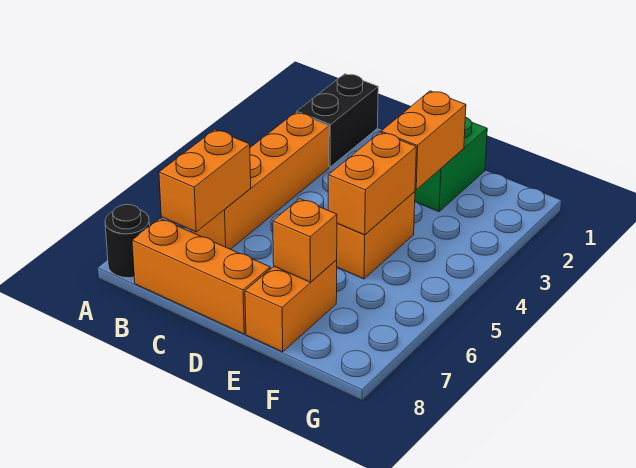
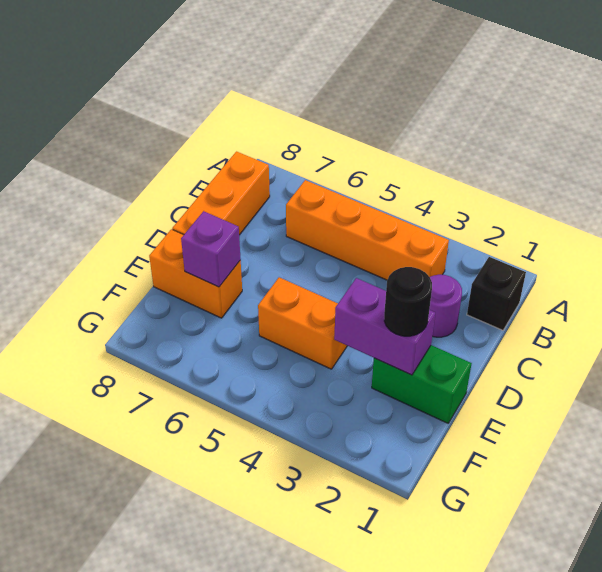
black round brick A8 level 1 -> black round brick E2 level 3
black brick B1:B2 level 1 -> black brick B1 level 1
orange brick B6:B7 level 2 -> none
none -> purple round brick C2 level 1
orange brick E2:E3 level 2 -> purple brick E2:E3 level 2
orange brick E4:E5 level 2 -> none
orange brick E7 level 2 -> purple brick E7 level 2

